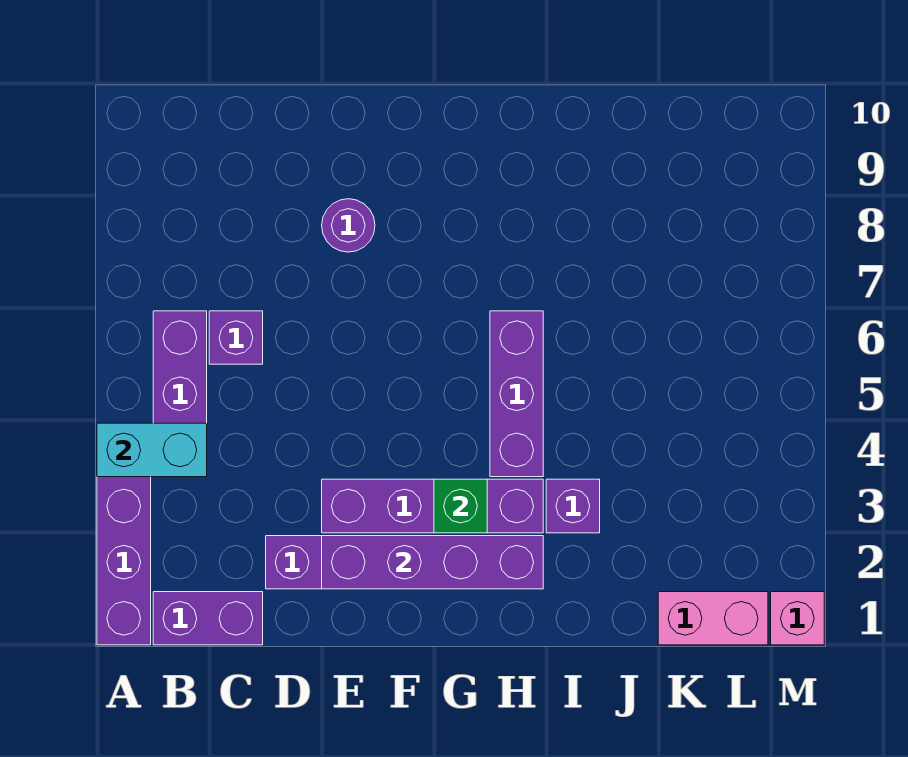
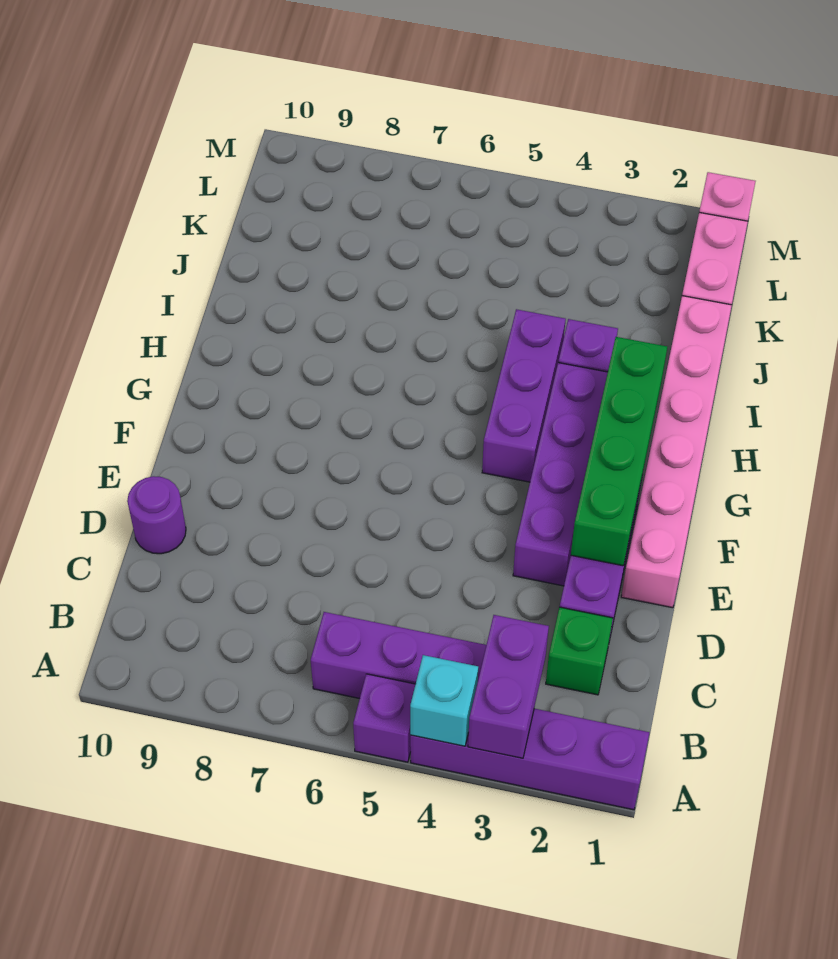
cyan brick A4:B4 level 2 -> cyan brick A4 level 2
purple brick B1:C1 level 1 -> purple brick A3:B3 level 2
purple brick C6 level 1 -> purple brick A5 level 1
none -> pink brick E1:J1 level 1
purple brick E2:H2 level 2 -> green brick E2:H2 level 2
purple round brick E8 level 1 -> purple round brick D10 level 1
green brick G3 level 2 -> green brick C2 level 1
purple brick H4:H6 level 1 -> purple brick G4:I4 level 1

